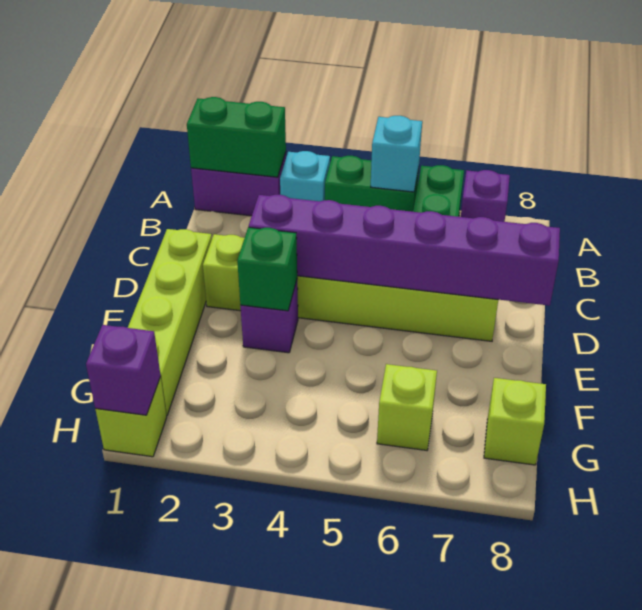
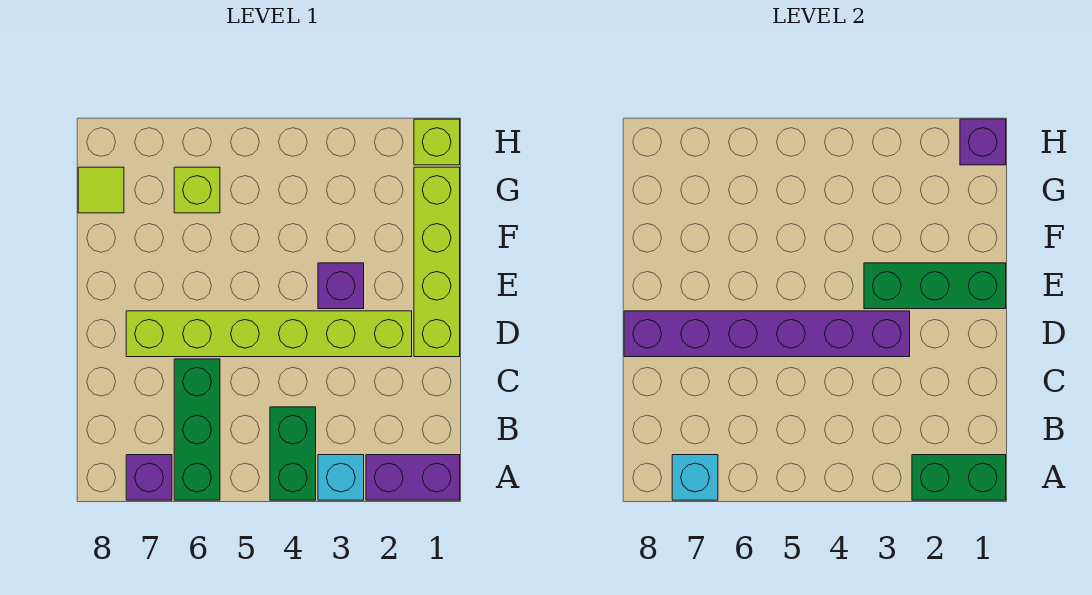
green brick A4:A5 level 1 -> green brick A4:B4 level 1
cyan brick A5 level 2 -> cyan brick A7 level 2
green brick E3 level 2 -> green brick E1:E3 level 2
lime brick G8 level 1 -> lime tile G8 level 1

